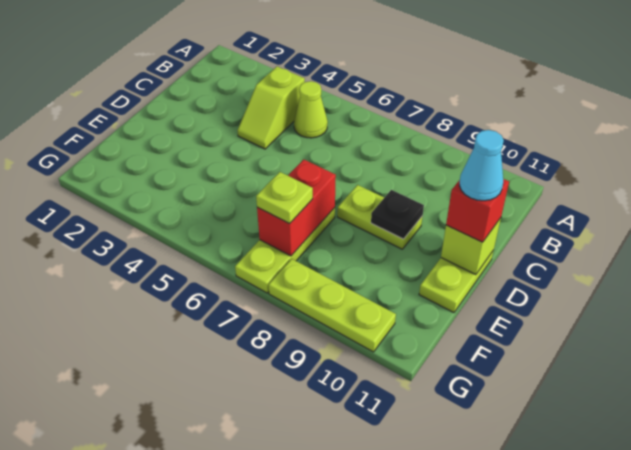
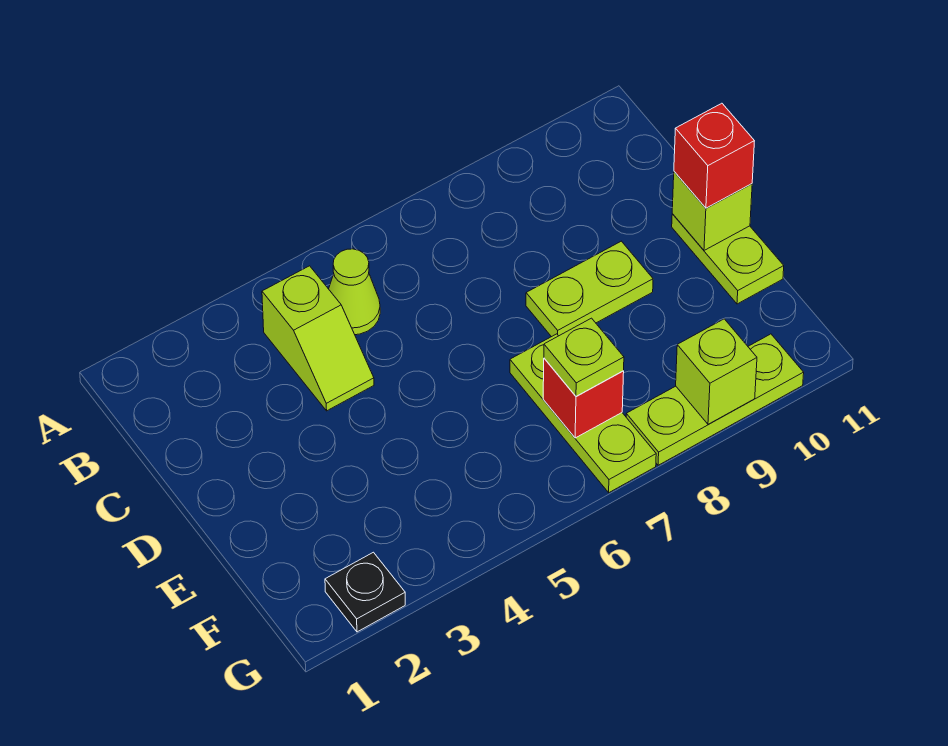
black plate D9 level 2 -> black plate G2 level 1
cyan cone D11 level 4 -> none
red brick E7:F7 level 2 -> red brick F7 level 2
none -> lime brick G9 level 2

